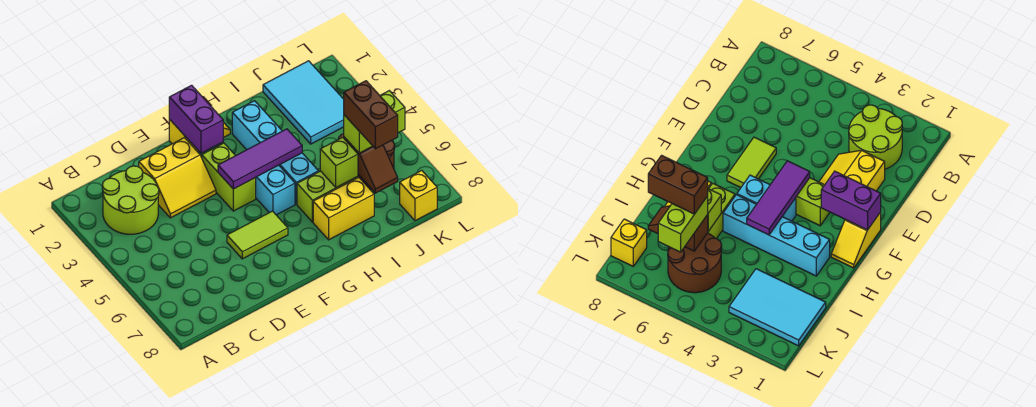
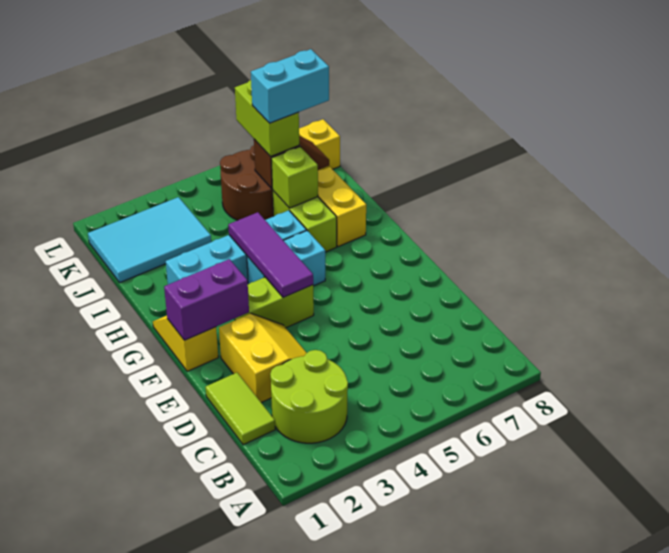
lime tile E6:F6 level 1 -> lime tile C1:D1 level 1
brown brick J6:J7 level 4 -> cyan brick J6:J7 level 4

